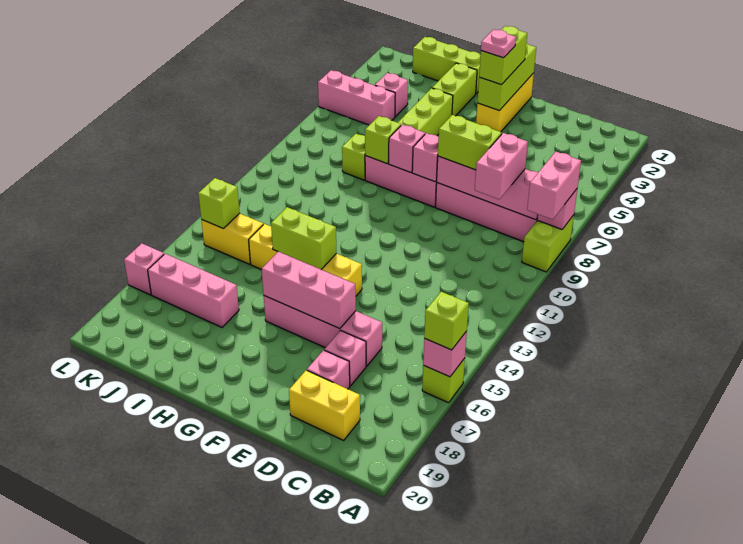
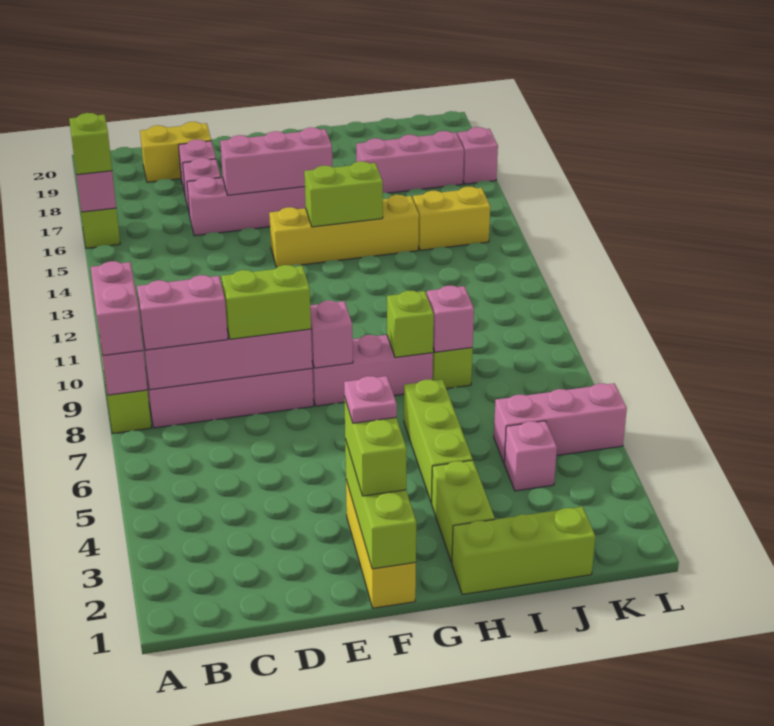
pink brick C8:C9 level 3 -> pink brick B8:C8 level 3
pink brick G8 level 2 -> pink brick I8 level 2
lime brick K14 level 2 -> none

